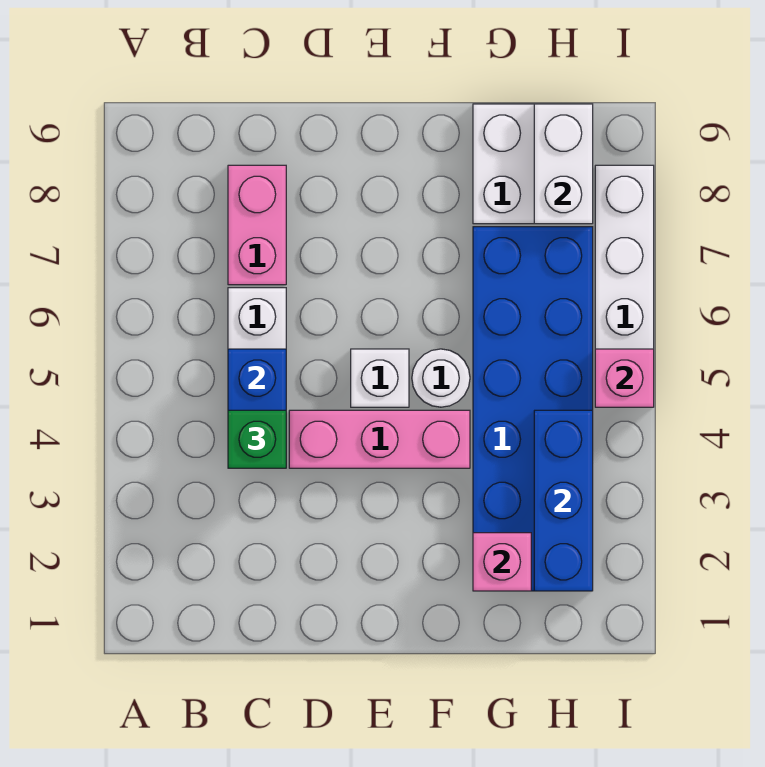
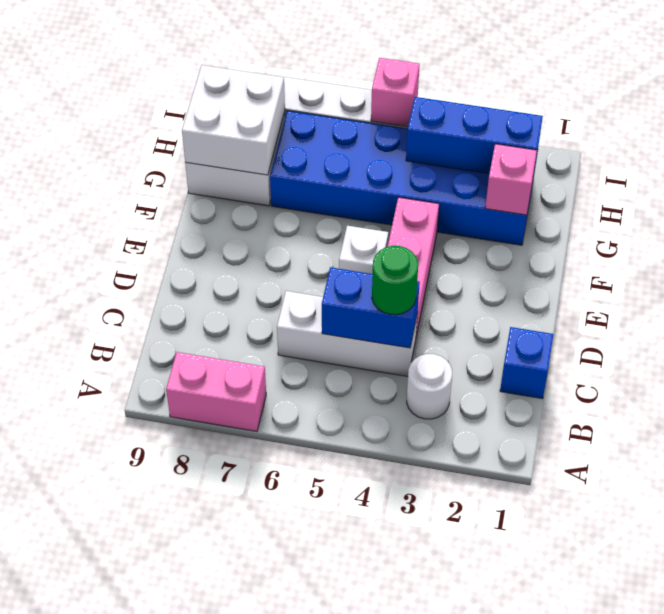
none -> blue brick C1 level 1
green brick C4 level 3 -> green round brick C4 level 3
pink brick C7:C8 level 1 -> pink brick A7:A8 level 1
white round brick F5 level 1 -> white round brick B3 level 1
white brick H8:H9 level 2 -> white brick G8:H9 level 2

